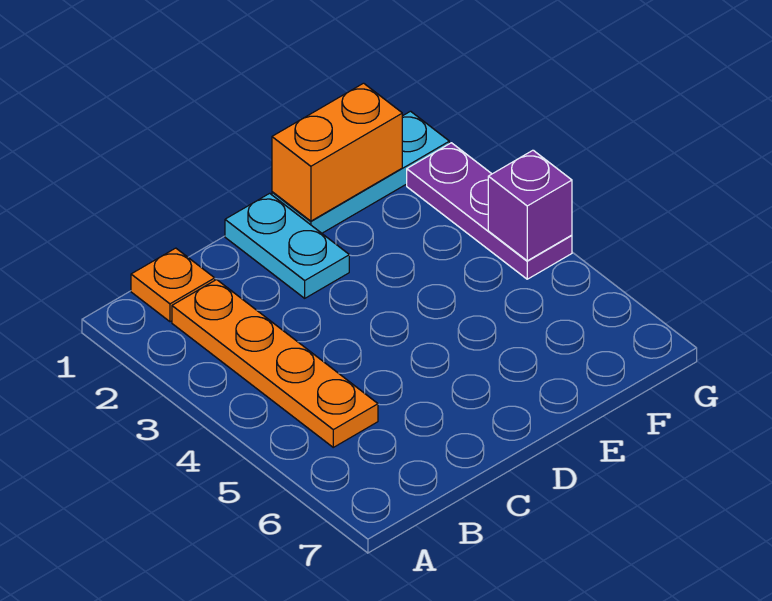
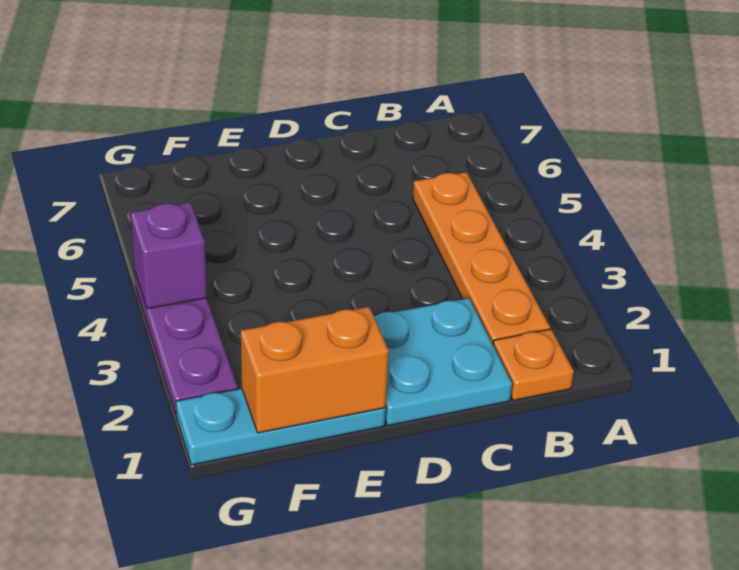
cyan plate D1:D2 level 1 -> cyan plate C1:D2 level 1

